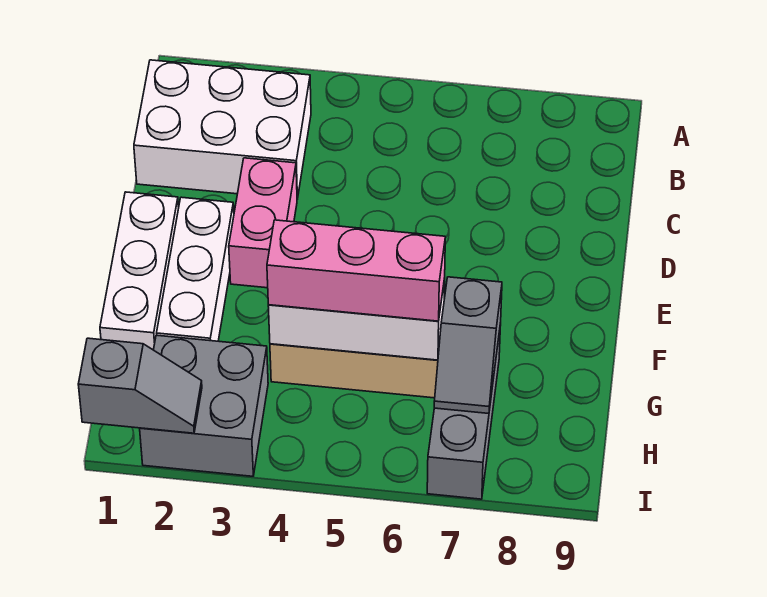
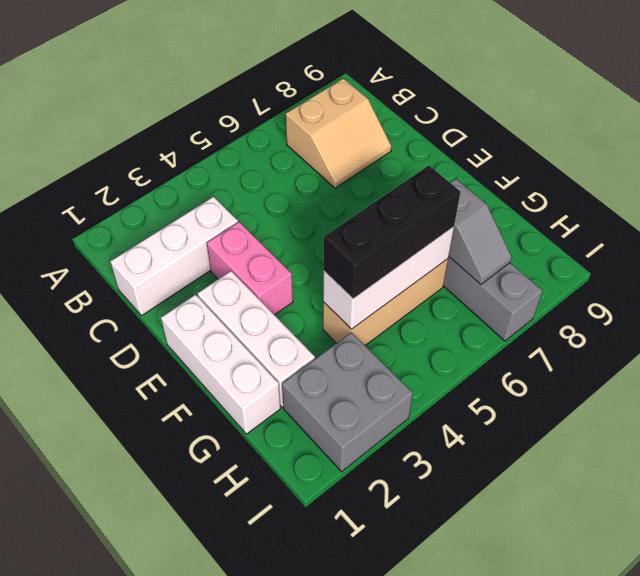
white brick B1:C3 level 1 -> white brick C1:C3 level 1
none -> tan slope B7:C8 level 1 top B
pink brick G4:G6 level 3 -> black brick G4:G6 level 3
grey slope I1:I2 level 2 top 1 -> none

